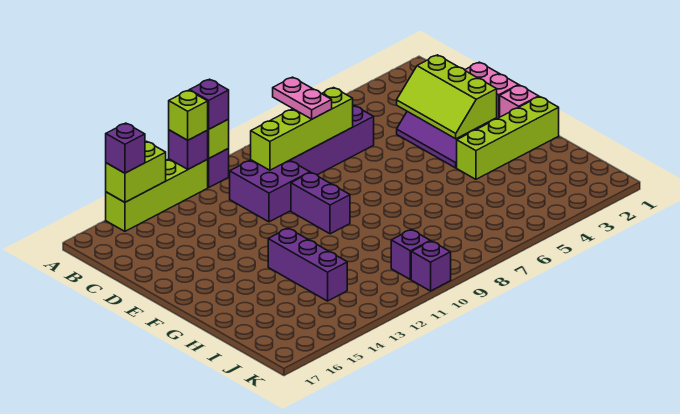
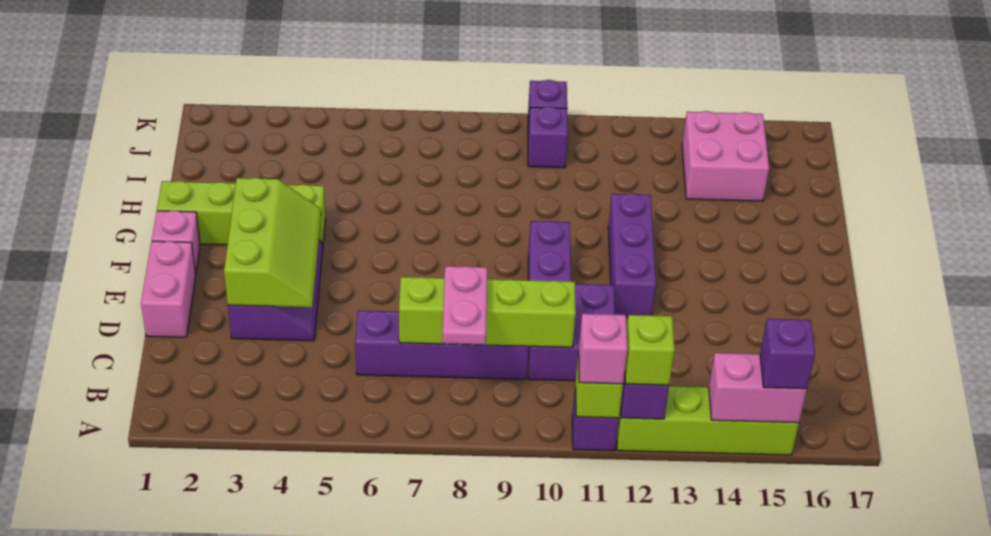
purple brick A11 level 3 -> pink brick A11 level 3
lime brick A14:A15 level 2 -> pink brick A14:A15 level 2
purple brick G13:I13 level 1 -> purple brick E12:G12 level 1
none -> pink brick I14:J15 level 1

